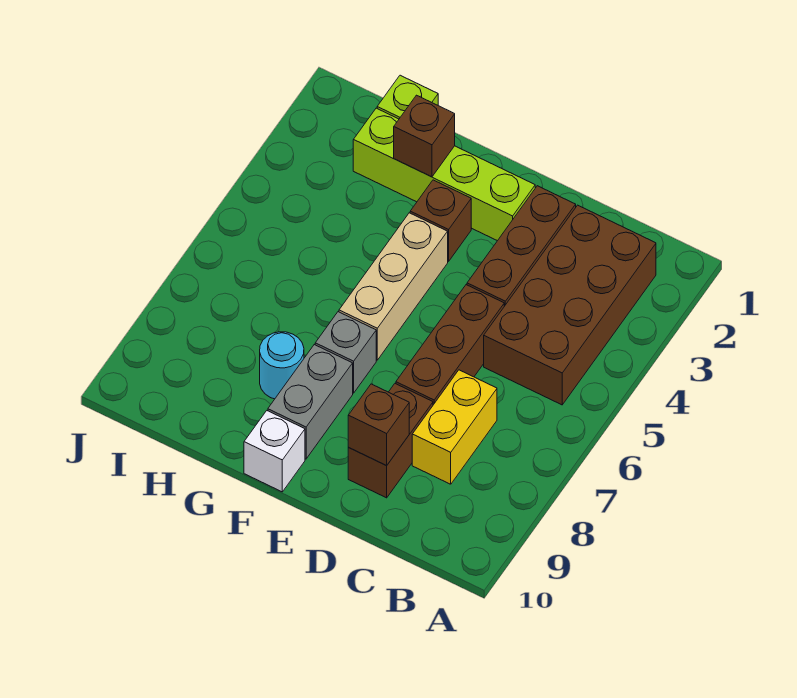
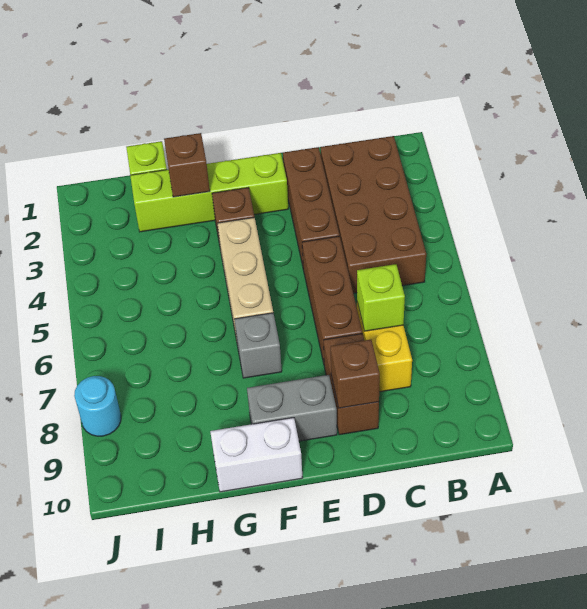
none -> lime brick C7 level 2
grey brick F8:F9 level 1 -> grey brick E9:F9 level 1
white brick F10 level 1 -> white brick F10:G10 level 1
cyan round brick G8 level 1 -> cyan round brick J8 level 1

